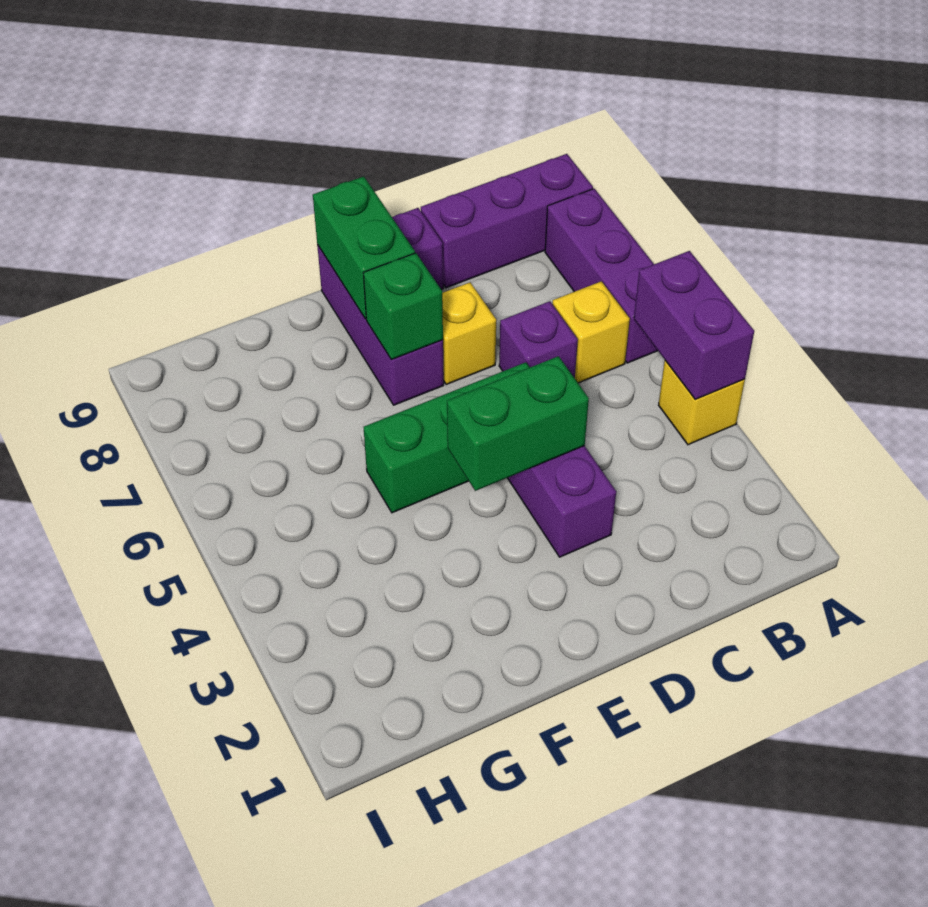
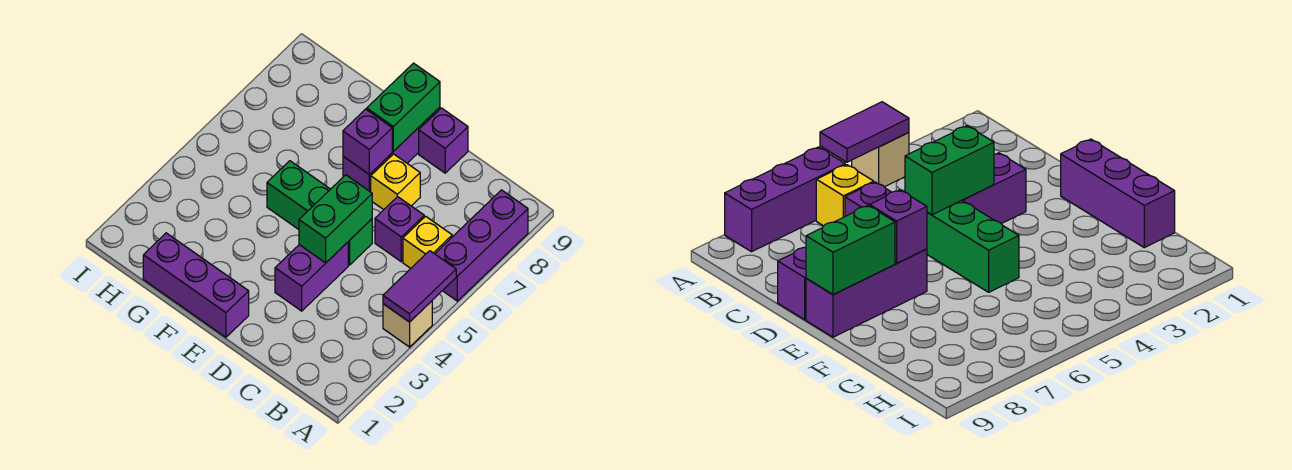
yellow brick A4 level 1 -> tan brick A4 level 1
purple brick A4:A5 level 2 -> purple tile A4:A5 level 2
purple brick A9:C9 level 1 -> purple brick E1:G1 level 1
green brick D4:E4 level 2 -> green brick D4:D5 level 2
green brick E7 level 2 -> purple brick E7 level 2

